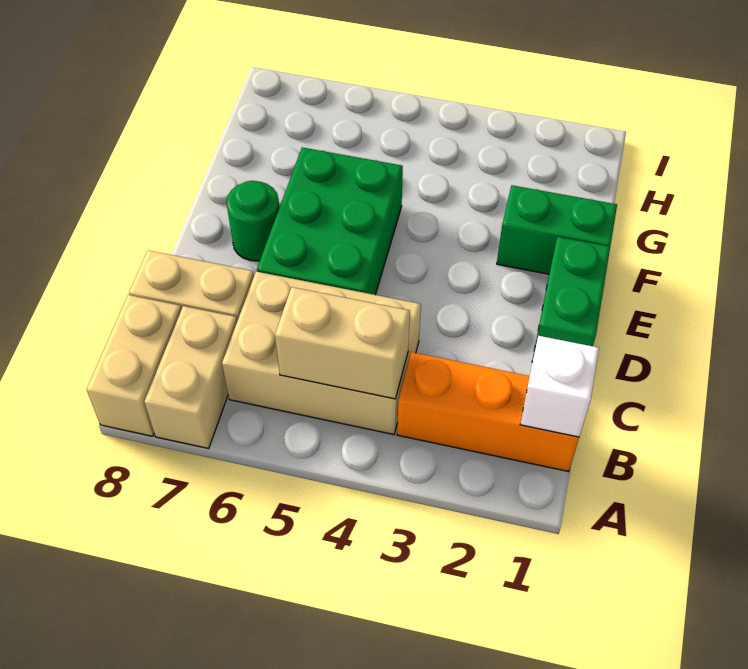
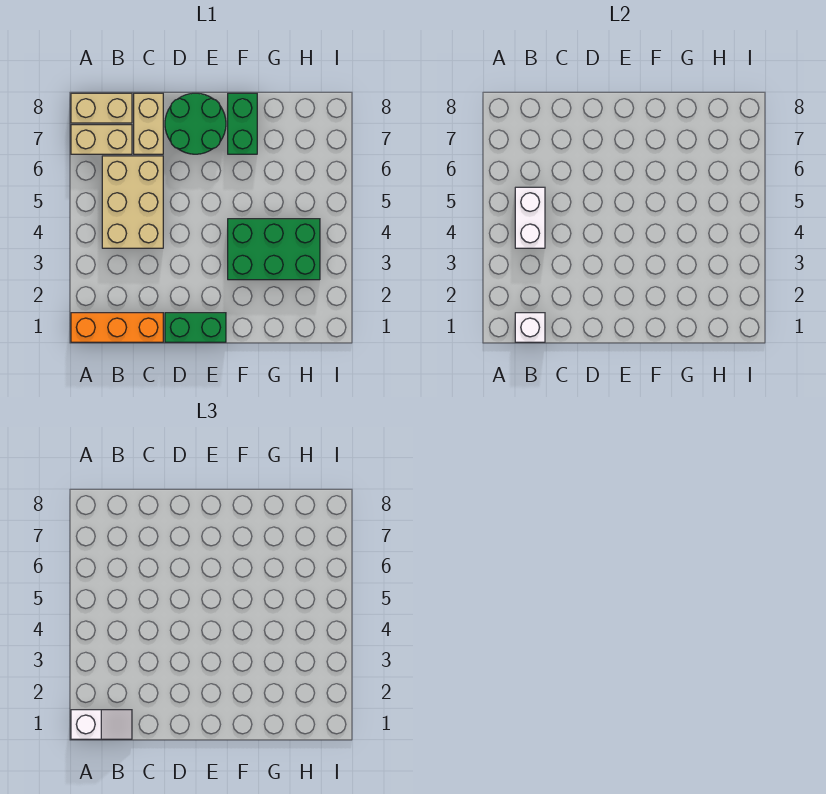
none -> white slope A1:B1 level 3 top A
orange brick B1:B3 level 1 -> orange brick A1:C1 level 1
tan brick B4:B5 level 2 -> white brick B4:B5 level 2
green brick D5:F6 level 1 -> green brick F3:H4 level 1
green round brick E7 level 1 -> green round brick D7:E8 level 1
green brick F1:F2 level 1 -> green brick F7:F8 level 1

